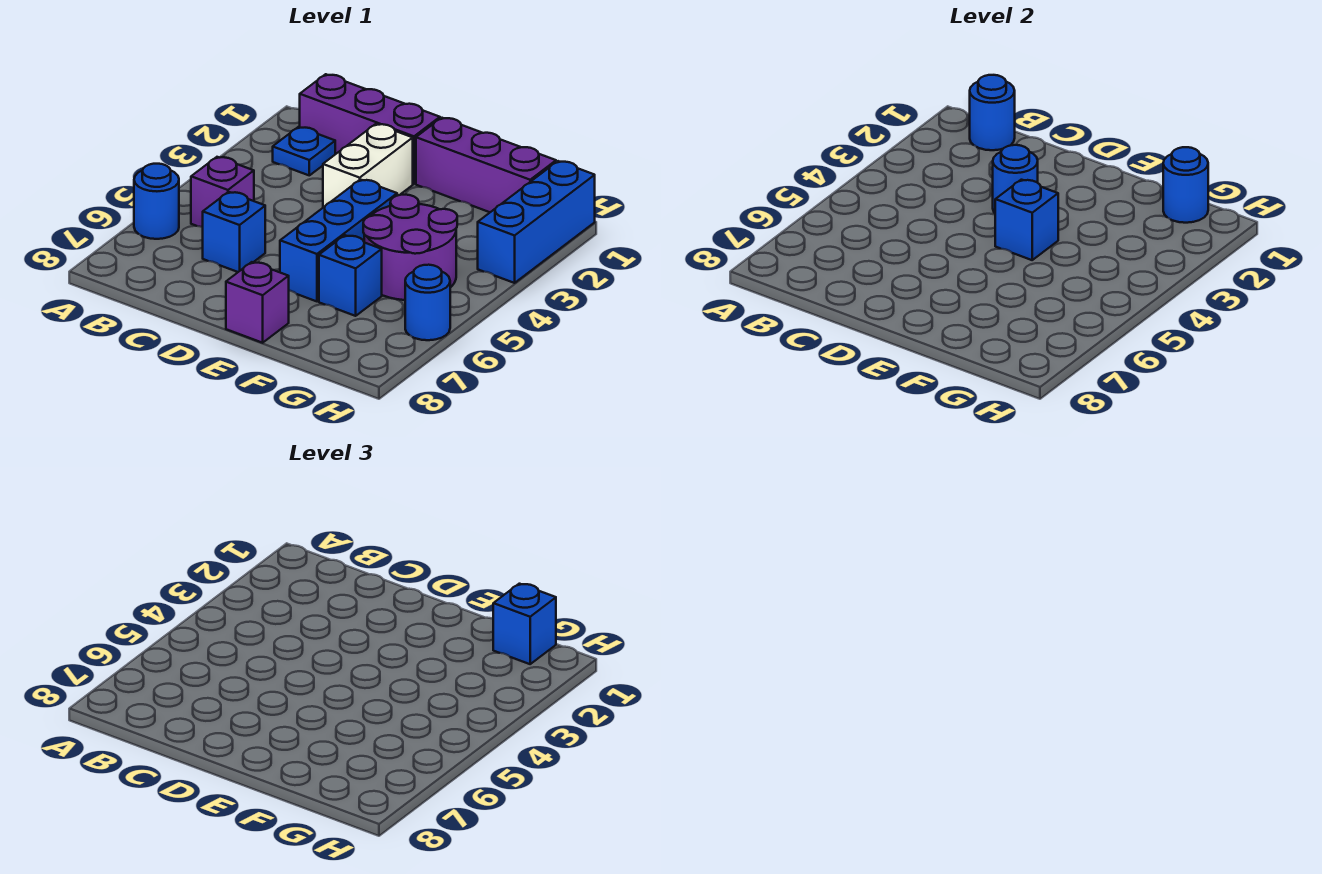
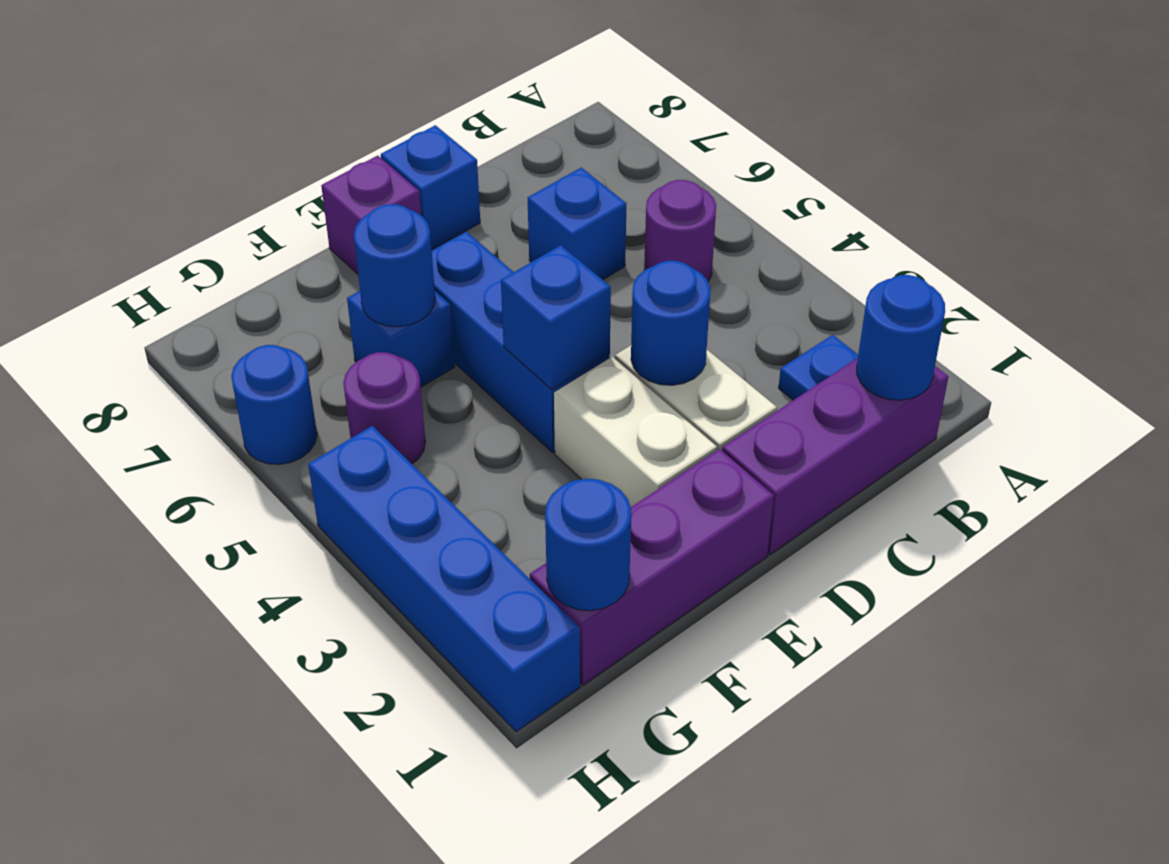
blue round brick A6 level 1 -> blue round brick F6 level 2
purple brick B5 level 1 -> purple round brick B5 level 1
none -> white brick E2:E3 level 1
purple round brick F4:G5 level 1 -> purple round brick G5 level 1
blue brick G1 level 3 -> blue brick D8 level 1
blue brick H1:H3 level 1 -> blue brick H1:H4 level 1

